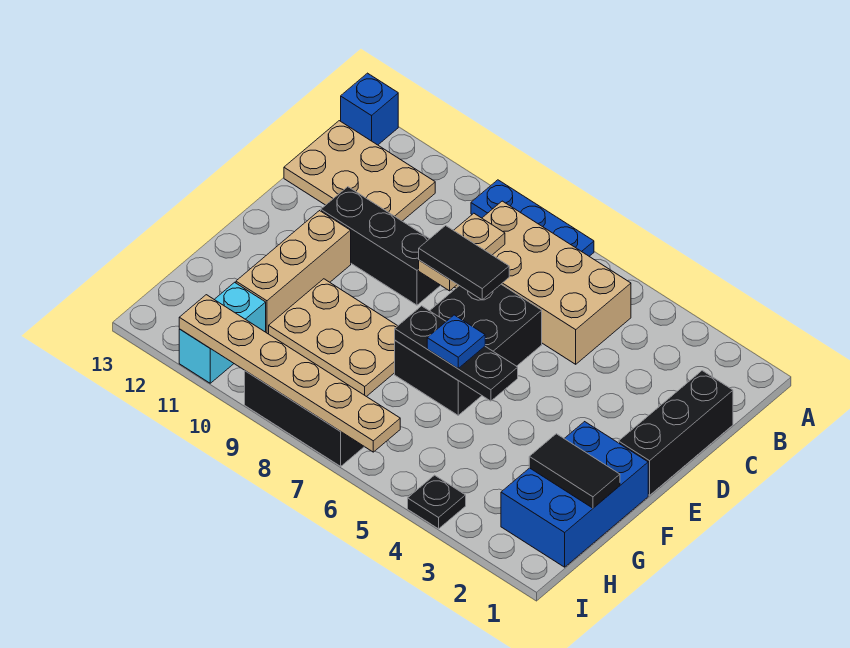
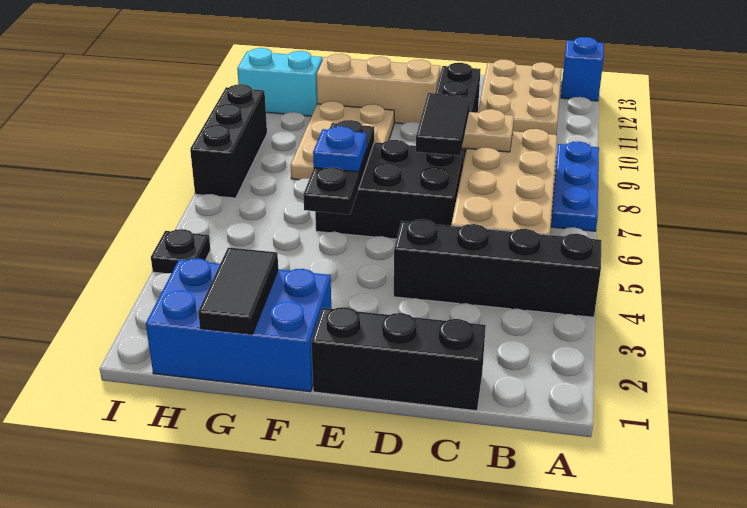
none -> black brick A4:D4 level 1
tan plate I6:I11 level 2 -> none

